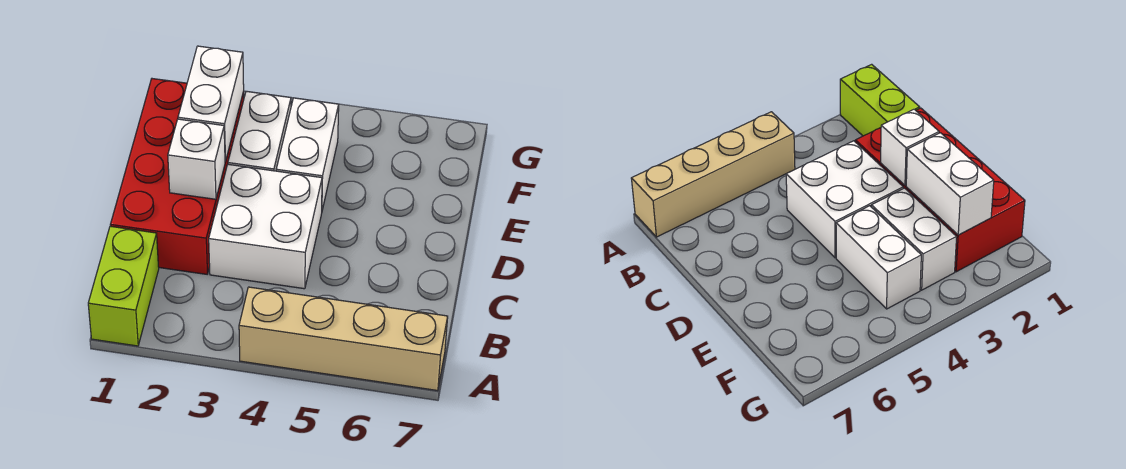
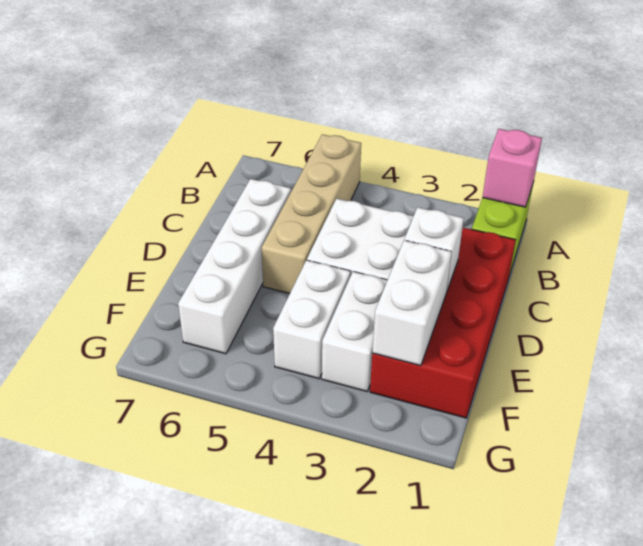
none -> pink brick A1 level 2
tan brick A4:A7 level 1 -> tan brick A5:D5 level 1
none -> white brick C6:F6 level 1

